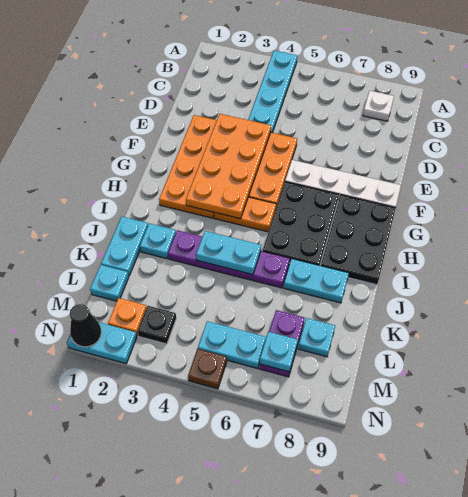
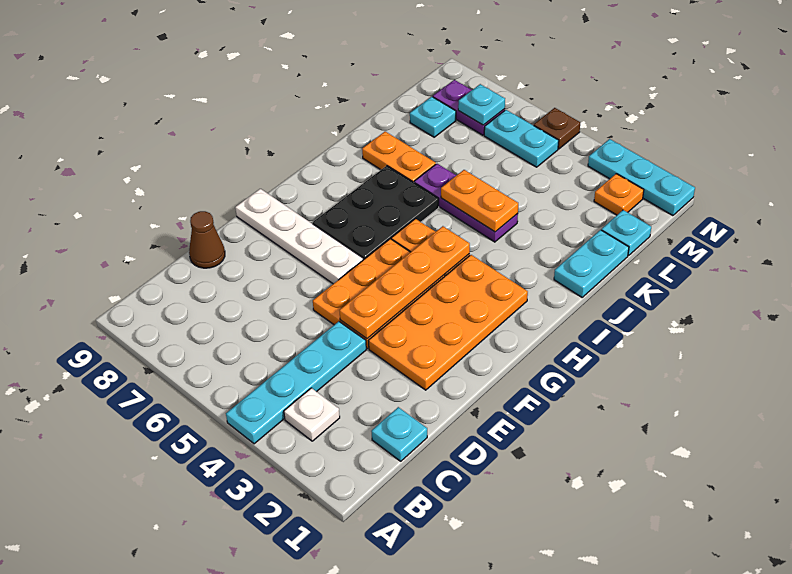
white plate B8 level 1 -> white plate B3 level 1
none -> brown cone D9 level 1
orange plate E3:H4 level 2 -> orange plate E4:H4 level 2
black plate G8:I9 level 1 -> none
cyan plate J2 level 1 -> cyan plate C1 level 1
purple plate J3:J6 level 1 -> purple plate J4:J6 level 1
cyan plate J4:J5 level 2 -> orange plate J4:J5 level 2
cyan plate J7:J8 level 1 -> orange plate J7:J8 level 1
purple plate L7:M7 level 1 -> purple plate M7:M8 level 1
black plate M3 level 1 -> none
cyan plate N1:N2 level 1 -> cyan plate N1:N3 level 1
black cone N1 level 2 -> none

